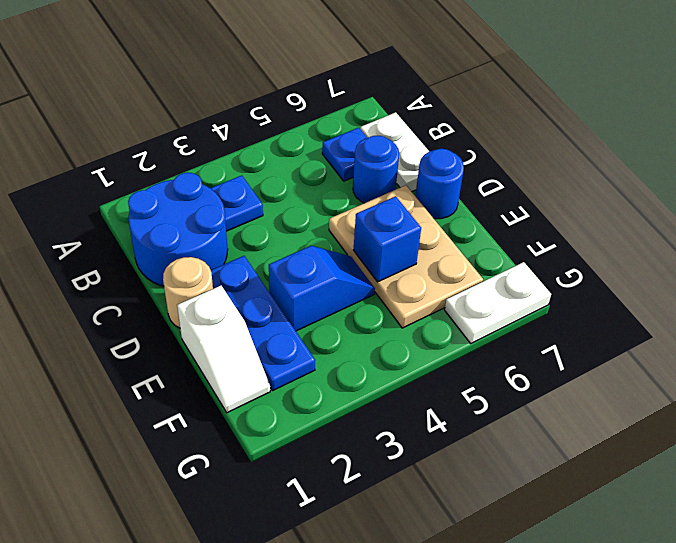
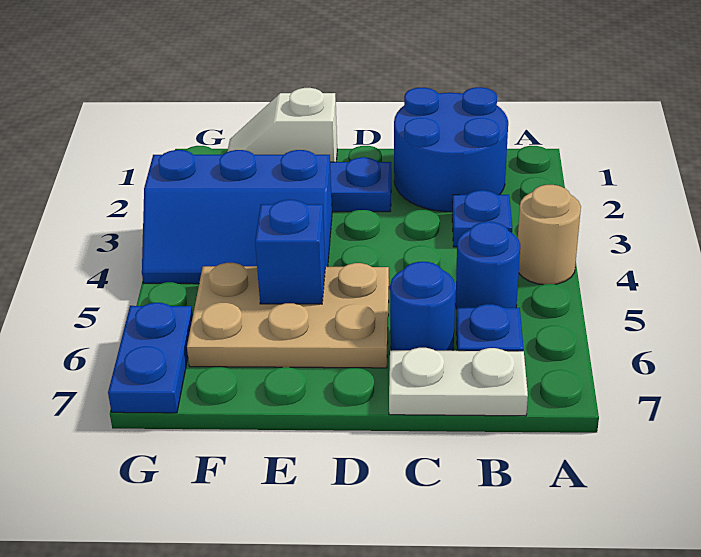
tan round brick D1 level 1 -> tan round brick A4 level 1
blue round brick D7 level 1 -> blue round brick B5 level 1
blue slope E3:E4 level 1 top 3 -> blue slope E3:G4 level 1 top 3
white plate G6:G7 level 1 -> blue plate G6:G7 level 1

